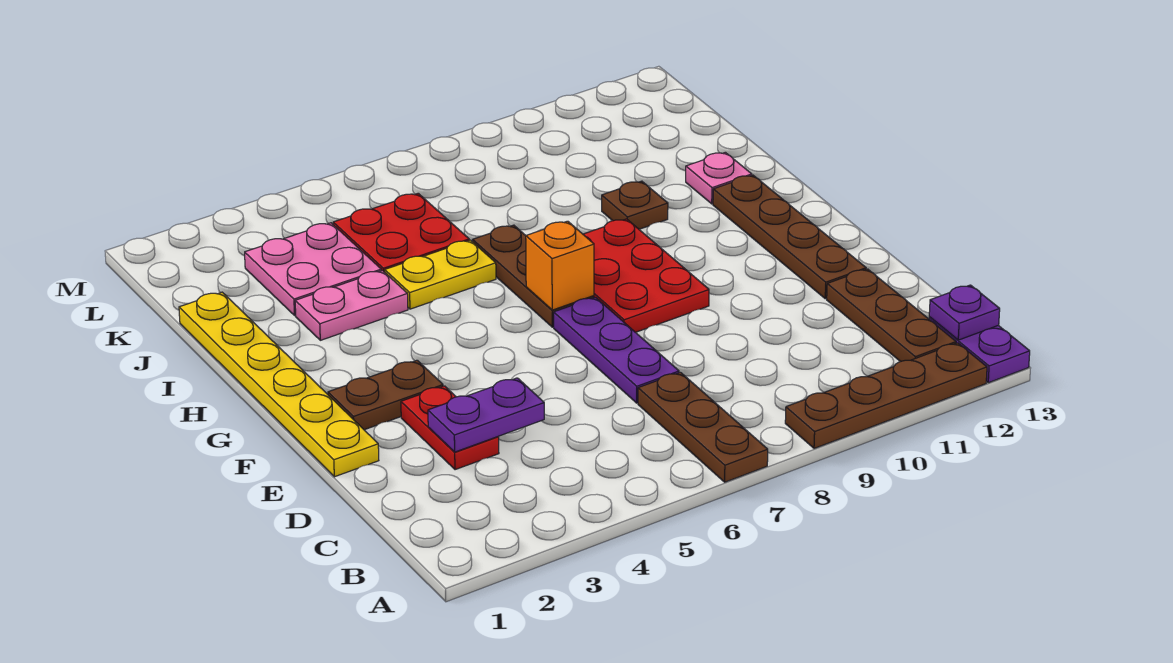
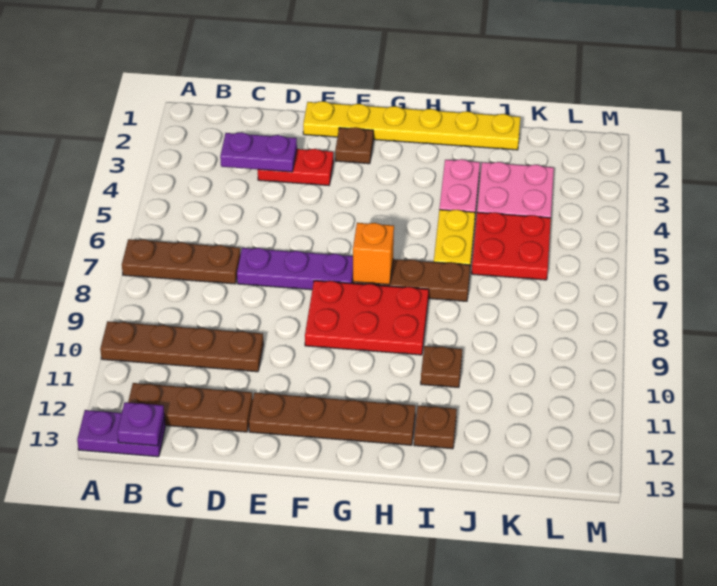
brown plate A9:A12 level 1 -> brown plate A10:D10 level 1
purple plate D3:D4 level 2 -> purple plate C3:D3 level 2
brown plate F2:F3 level 1 -> brown plate F2 level 1
pink plate I12 level 1 -> brown plate I12 level 1

